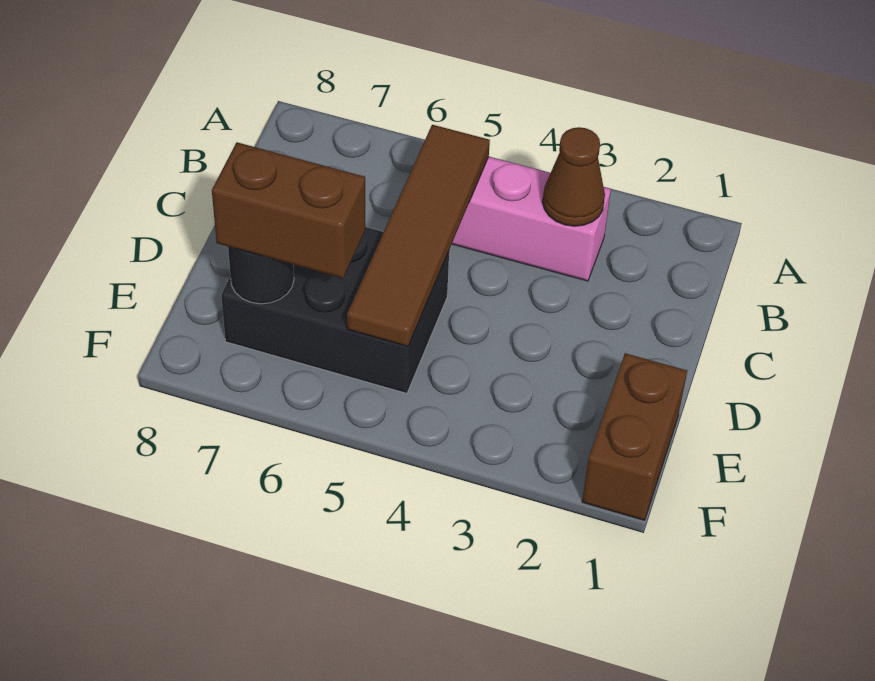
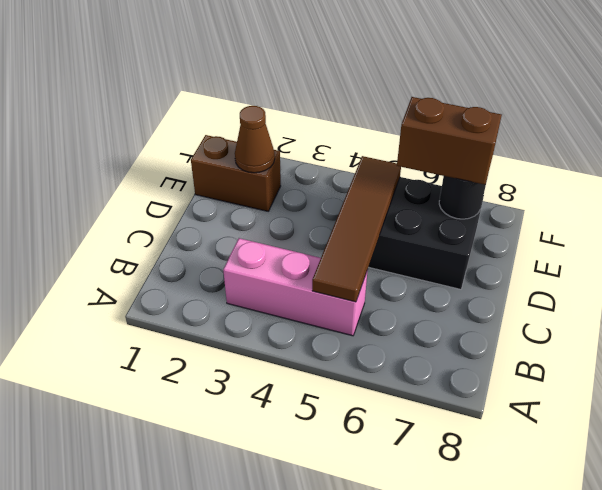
brown cone B3 level 2 -> brown cone E2 level 2
brown brick E1:F1 level 1 -> brown brick E1:E2 level 1

